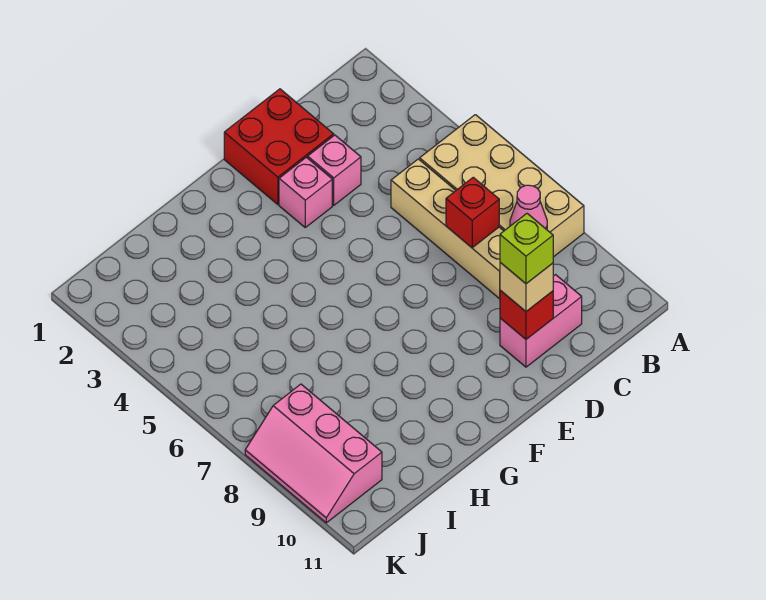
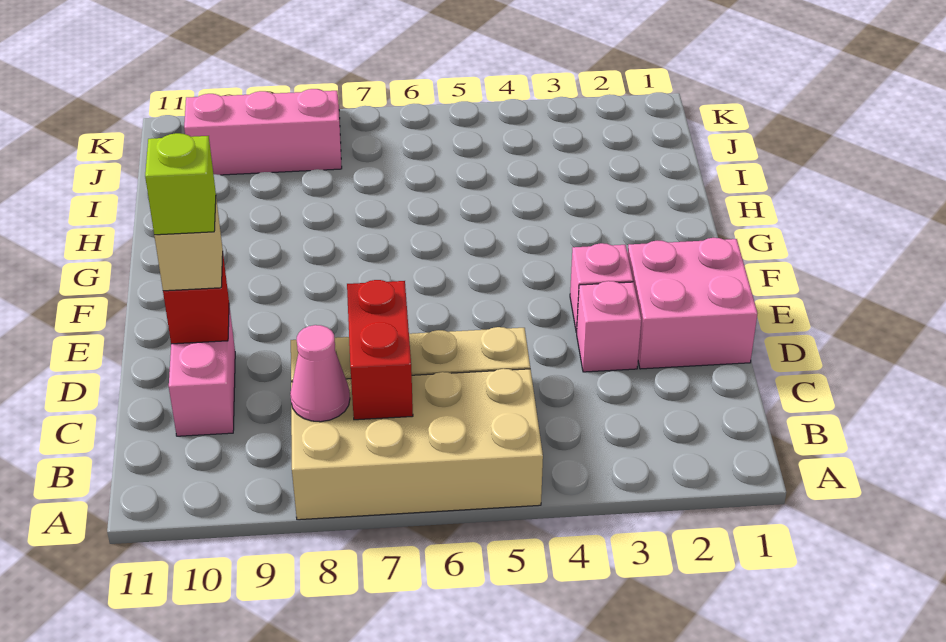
red brick C7 level 2 -> red brick B7:C7 level 2
red brick D1:E2 level 1 -> pink brick D1:E2 level 1

